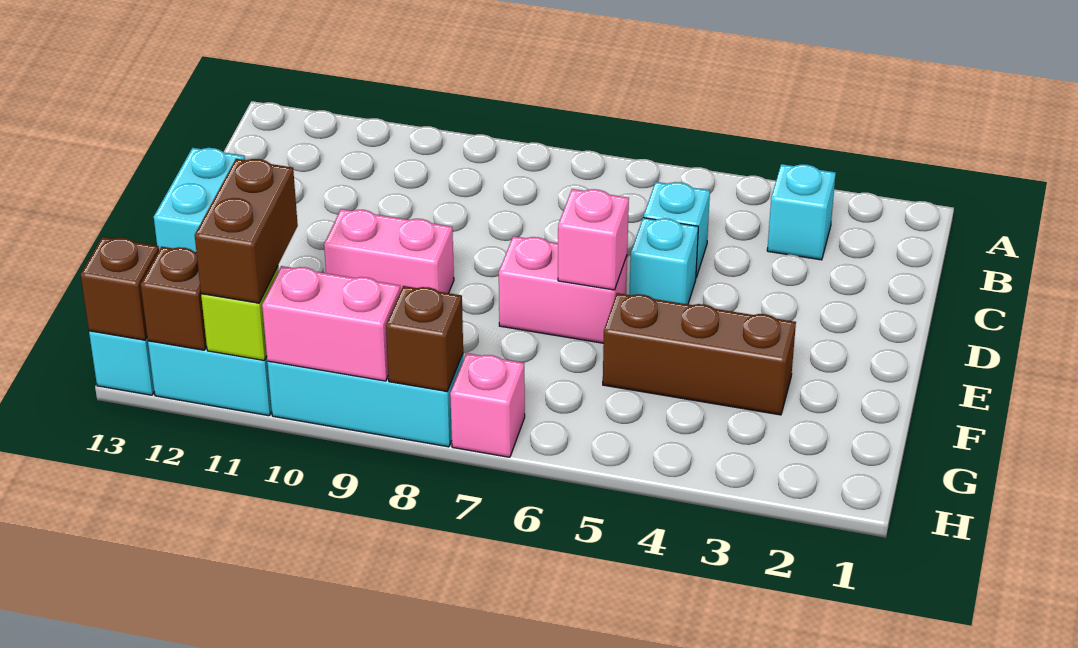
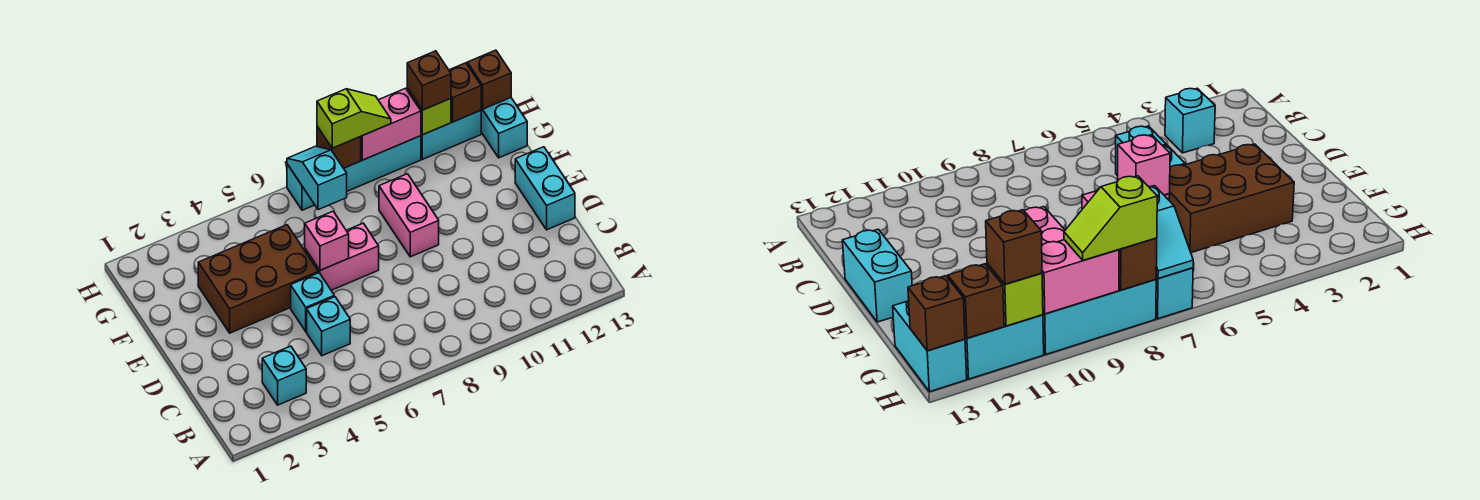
pink brick E9:E10 level 1 -> pink brick E9:F9 level 1
brown brick F3:F5 level 1 -> brown brick E3:F5 level 1
none -> cyan slope G7:H7 level 2 top G
brown brick G11:H11 level 3 -> brown brick H11 level 3
pink brick H7 level 1 -> cyan brick H7 level 1
none -> lime slope H8:H9 level 3 top 8

